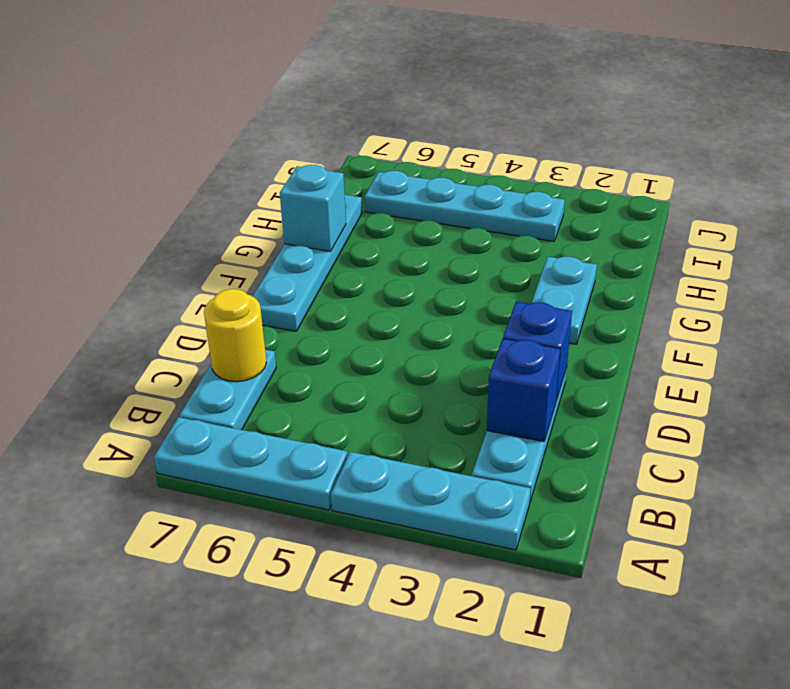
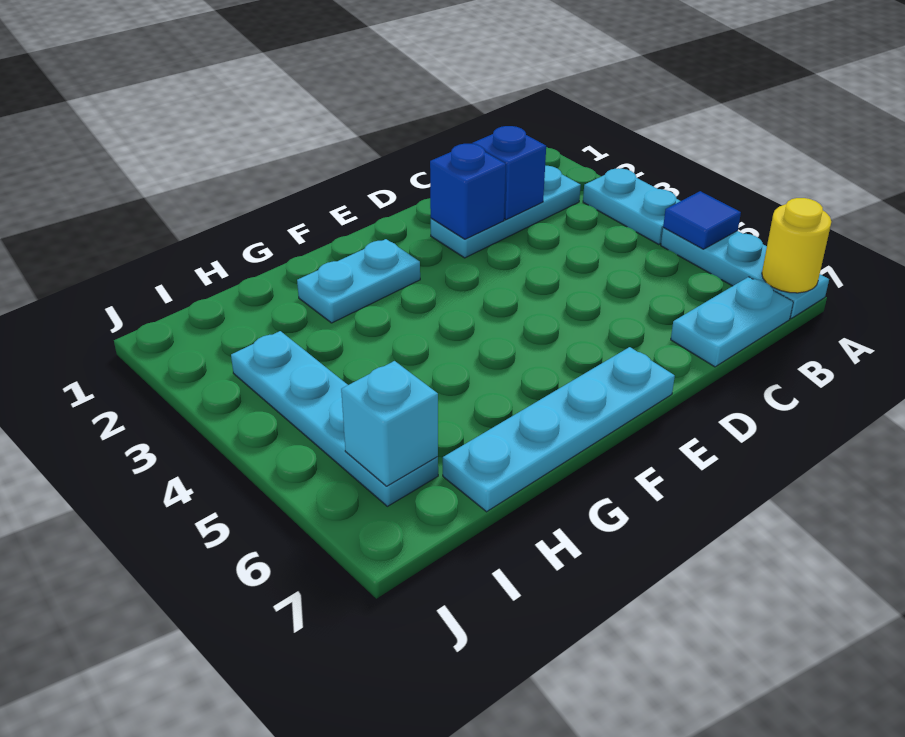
cyan plate A2:A4 level 1 -> cyan plate A3:A4 level 1
none -> blue tile A5 level 2
yellow round brick C7 level 2 -> yellow round brick A7 level 2
cyan brick G7 level 2 -> cyan brick I6 level 2

